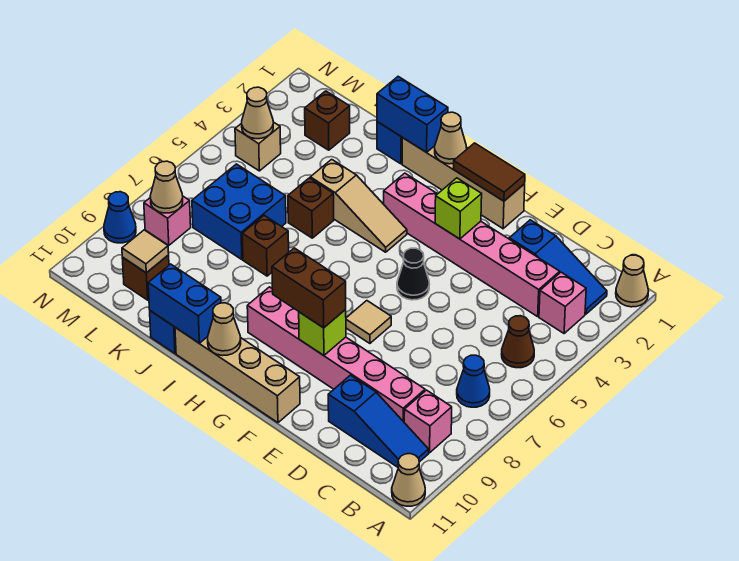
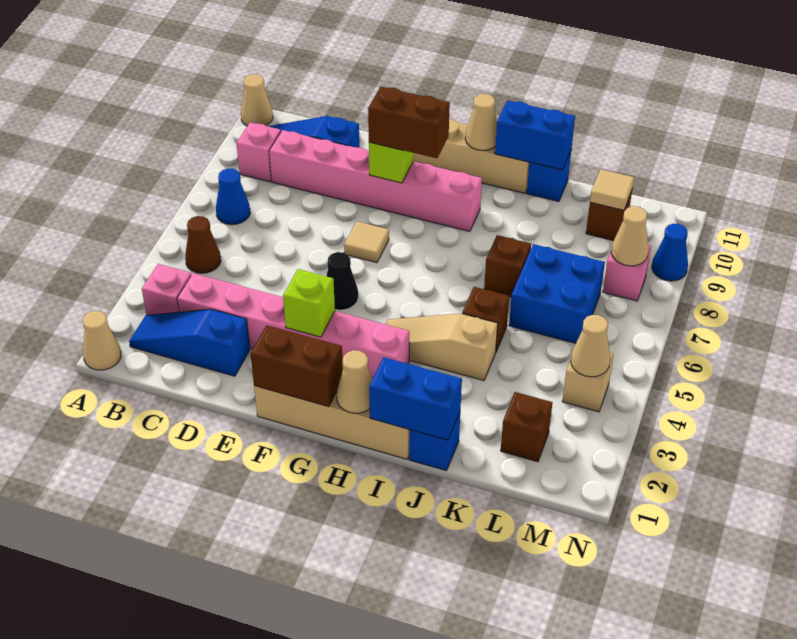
brown tile F1:G1 level 2 -> brown brick F1:G1 level 2

